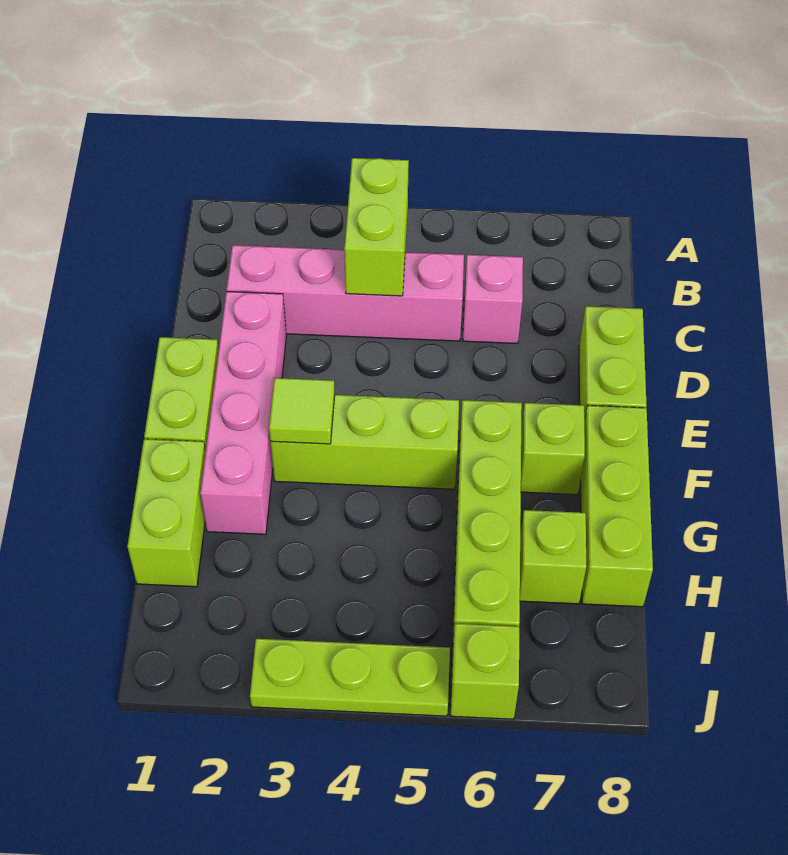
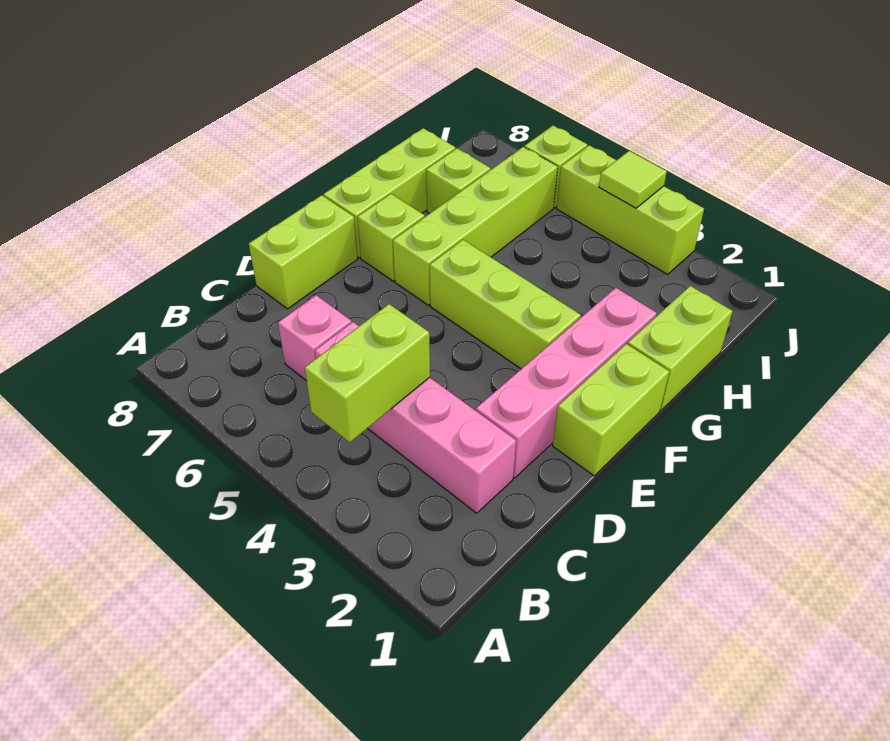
lime tile F3 level 2 -> lime tile J4 level 2
lime plate J3:J5 level 1 -> lime brick J3:J5 level 1

